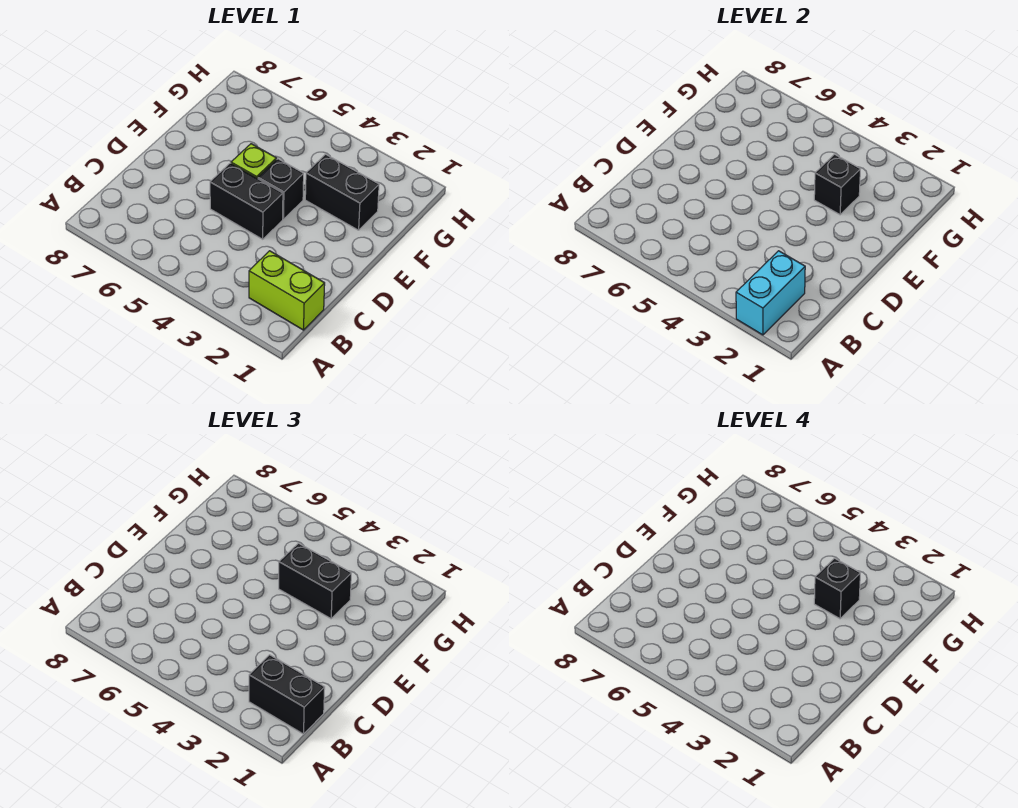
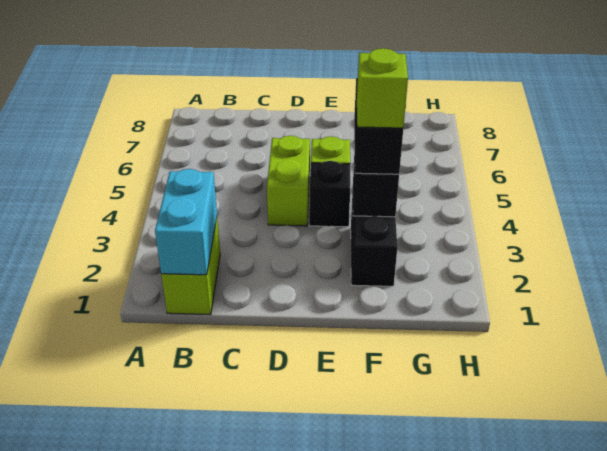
cyan brick A2:B2 level 2 -> cyan brick B1:B2 level 2
black brick B1:B2 level 3 -> none
black brick D4:D5 level 1 -> lime brick D4:D5 level 1
black brick F3 level 4 -> lime brick F3 level 4

